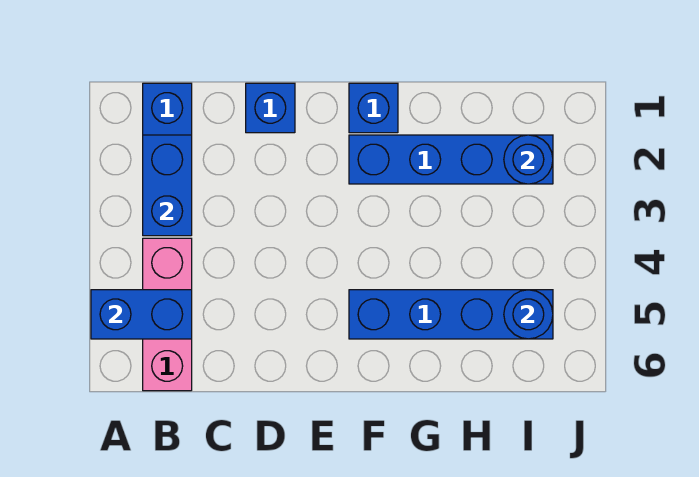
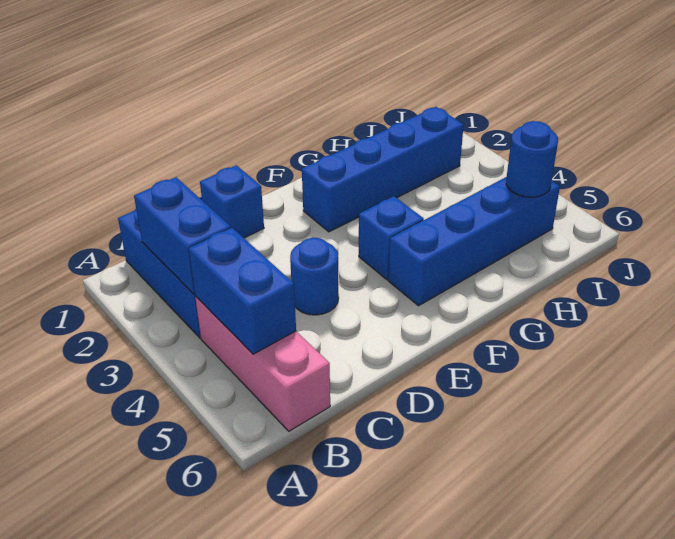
blue brick A5:B5 level 2 -> blue brick B4:B5 level 2
blue brick F1 level 1 -> blue brick F4 level 1
blue round brick I2 level 2 -> blue round brick D4 level 1

